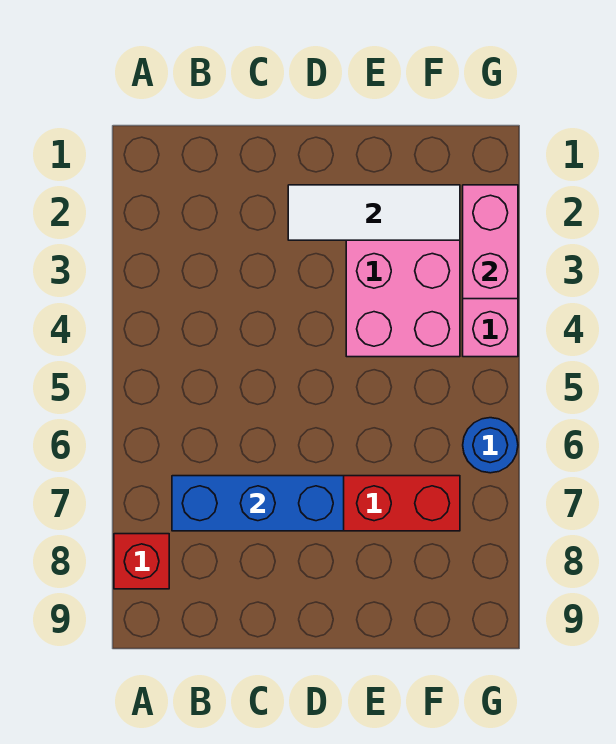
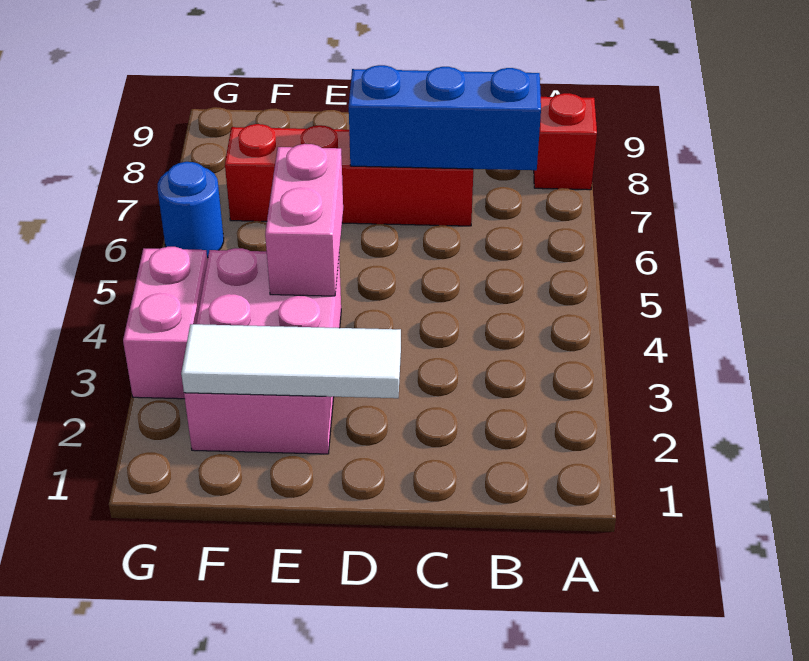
pink brick G2:G3 level 2 -> pink brick E4:E5 level 2

